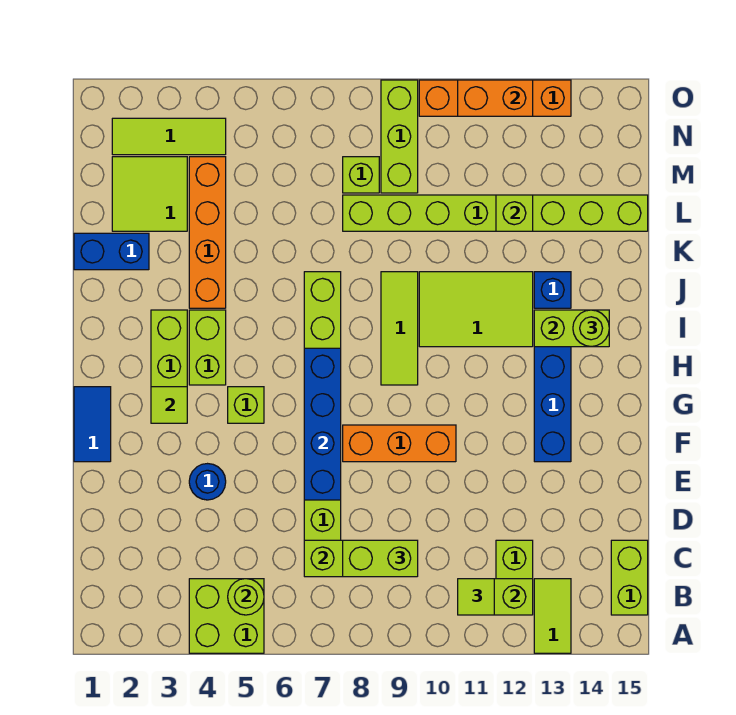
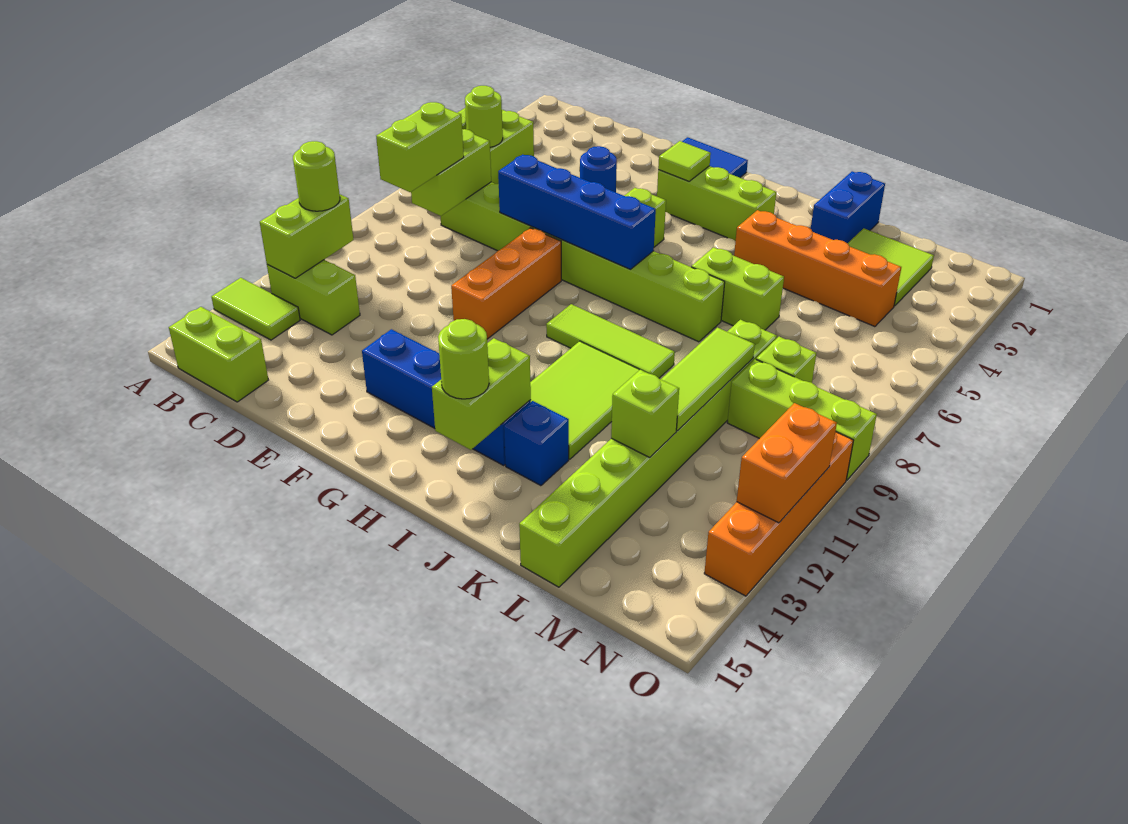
lime tile B11 level 3 -> lime round brick B11 level 3
lime brick H4:I4 level 1 -> lime brick J6:K6 level 1
lime tile N2:N4 level 1 -> lime tile L9:L11 level 2

